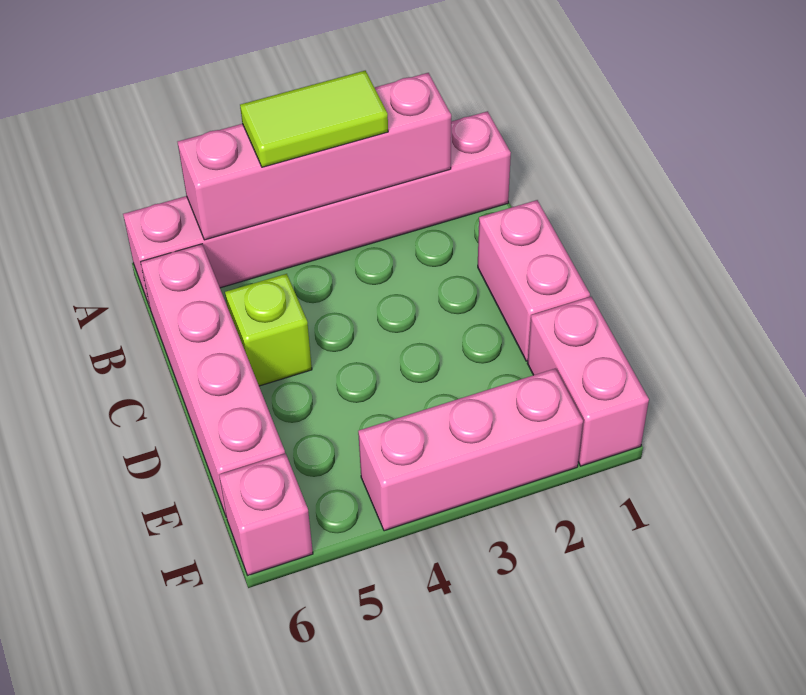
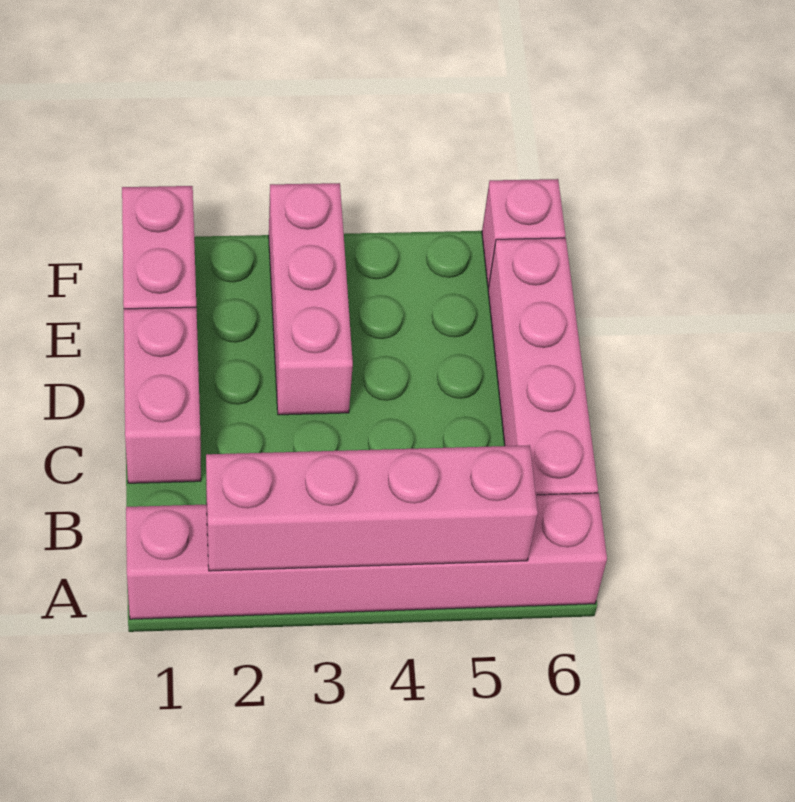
lime tile A3:A4 level 3 -> none
lime brick C5 level 1 -> none
pink brick F2:F4 level 1 -> pink brick D3:F3 level 1

